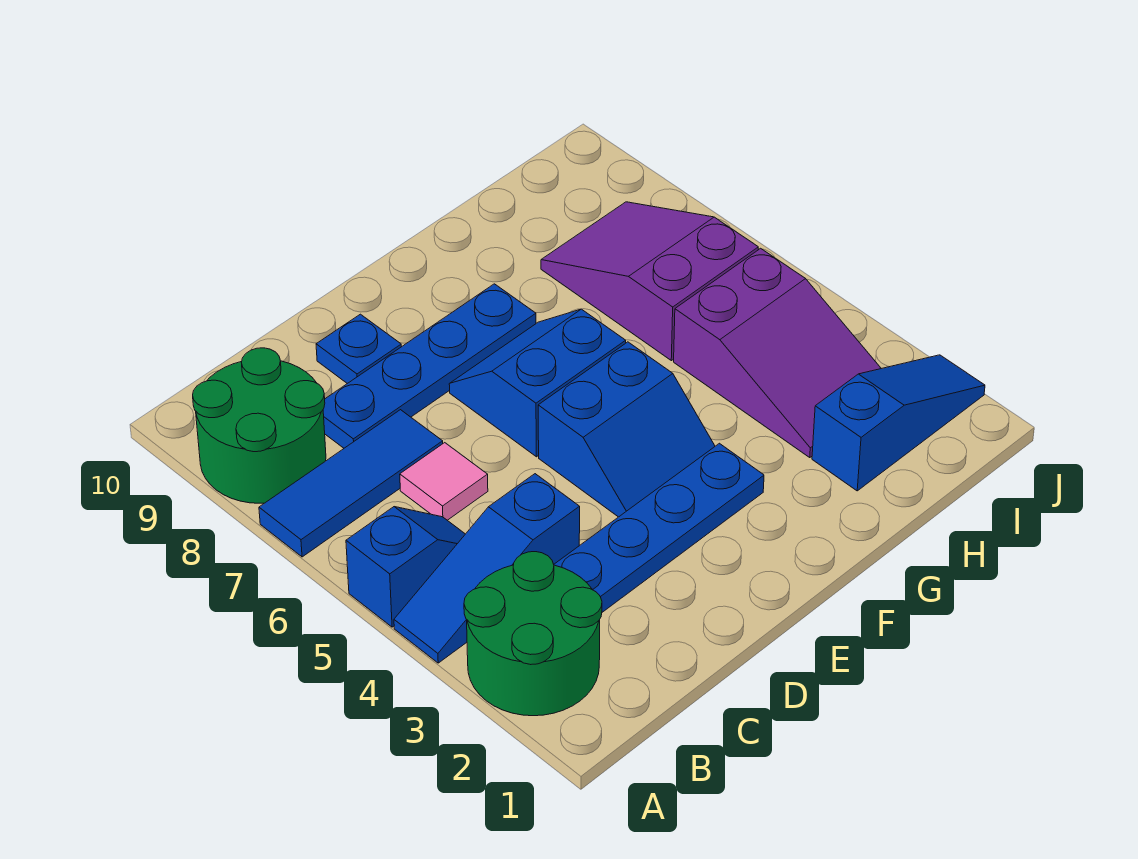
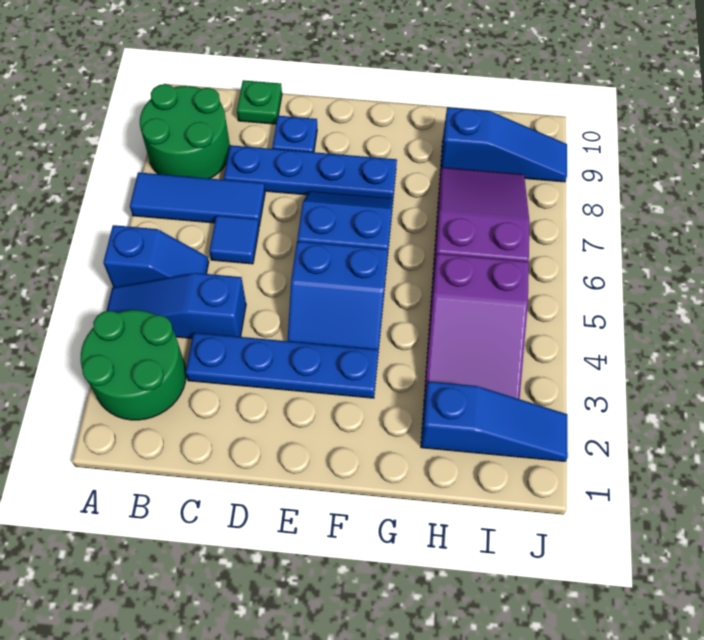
pink tile C6 level 1 -> blue tile C6 level 1
none -> green plate C10 level 1
none -> blue slope H9:J9 level 1 top H

